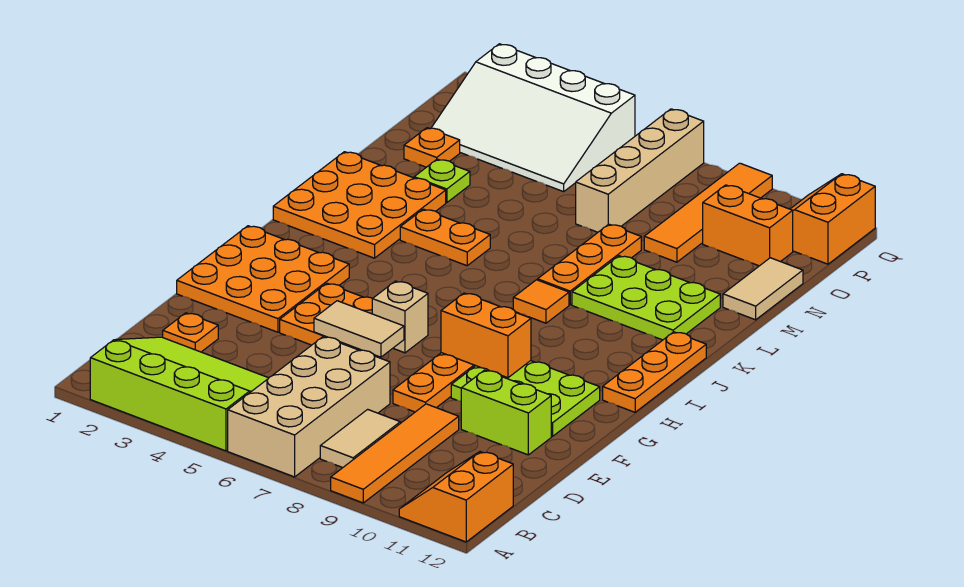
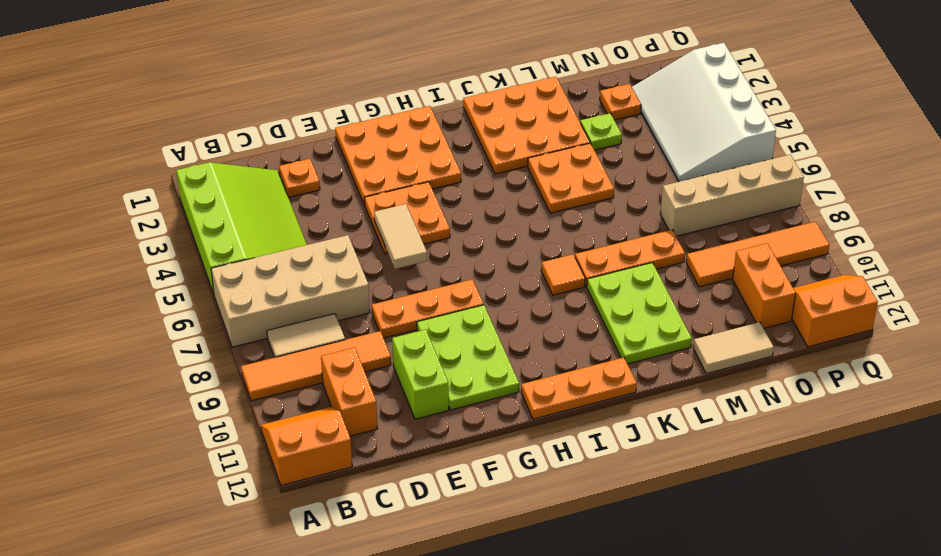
tan brick G6 level 1 -> none
orange brick G8:G9 level 2 -> orange brick C10:C11 level 1
orange plate K4:K5 level 1 -> orange plate K4:L5 level 1

